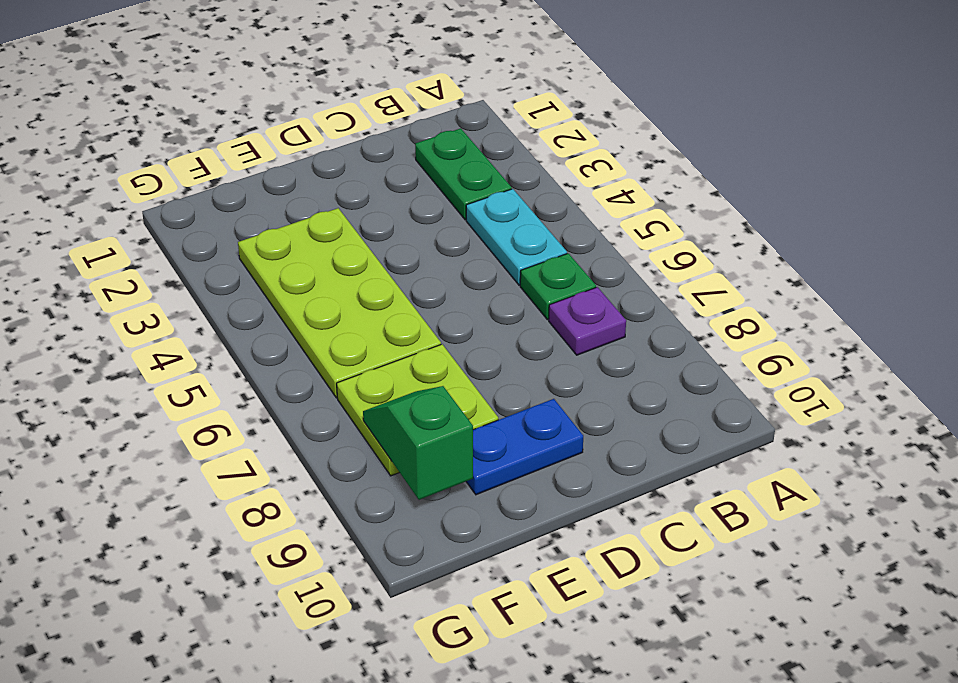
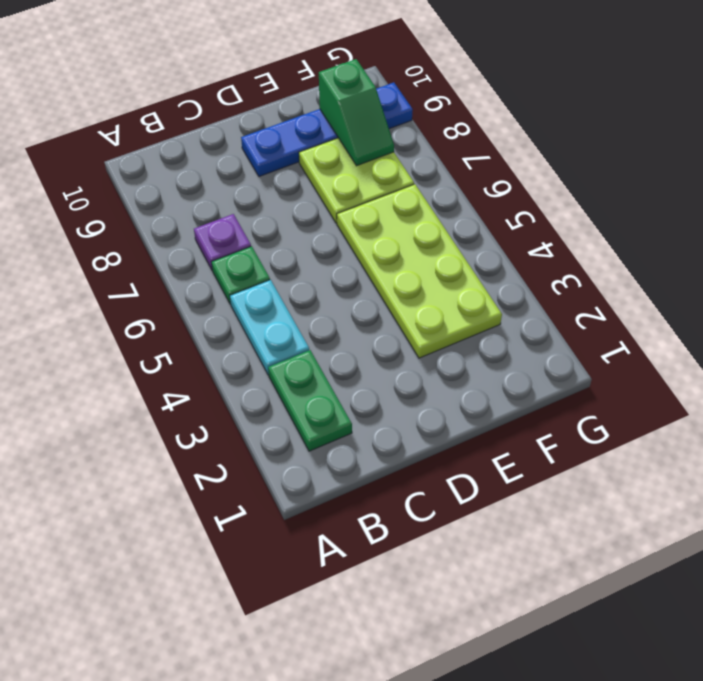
blue plate D9:E9 level 1 -> blue plate D9:G9 level 1

